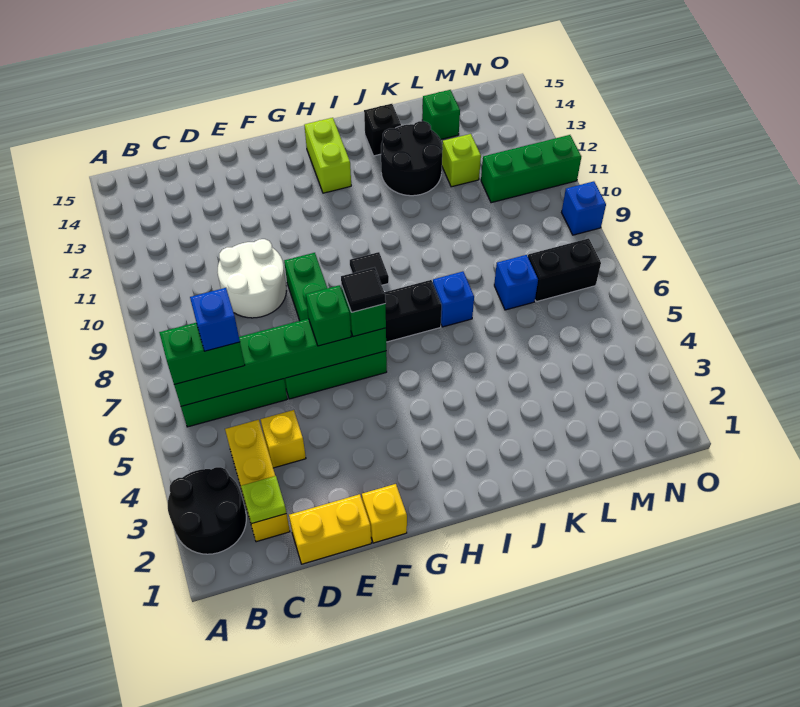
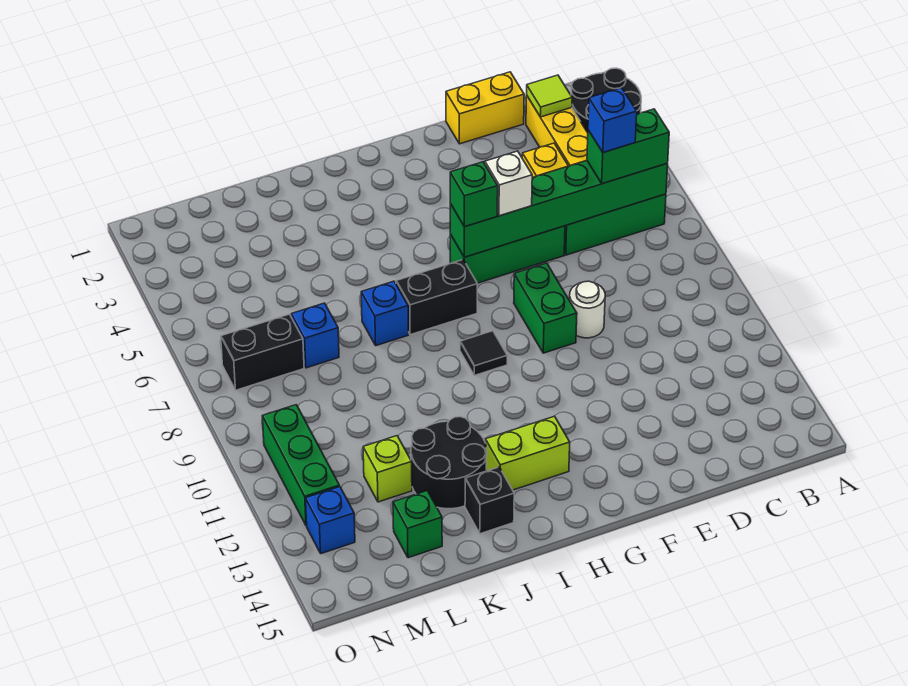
lime plate C2 level 2 -> lime tile C2 level 2
white round brick D9:E10 level 1 -> white round brick E9 level 1
yellow brick F1 level 1 -> none
green brick F6 level 3 -> white brick F6 level 3
black tile G6 level 4 -> none
lime brick H13:H14 level 1 -> lime brick H13:I13 level 1
green brick M11:O11 level 1 -> green brick N10:N12 level 1
blue brick O9 level 1 -> blue brick N13 level 1

